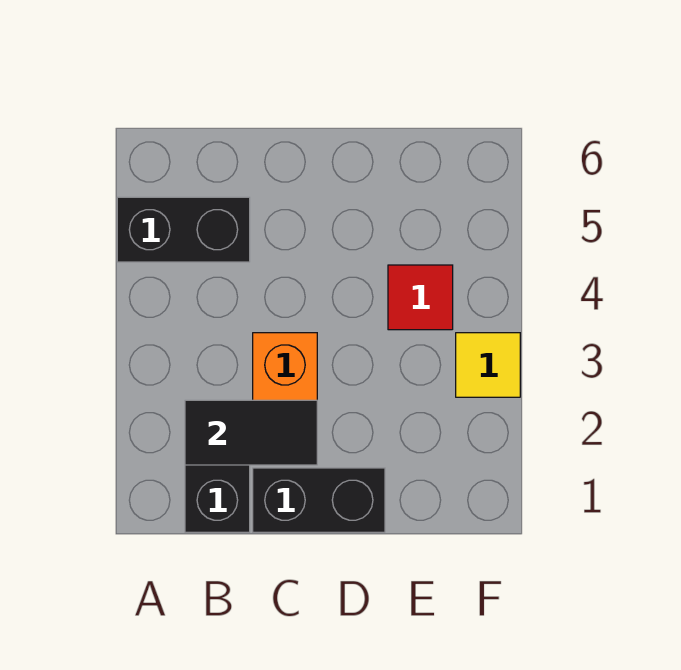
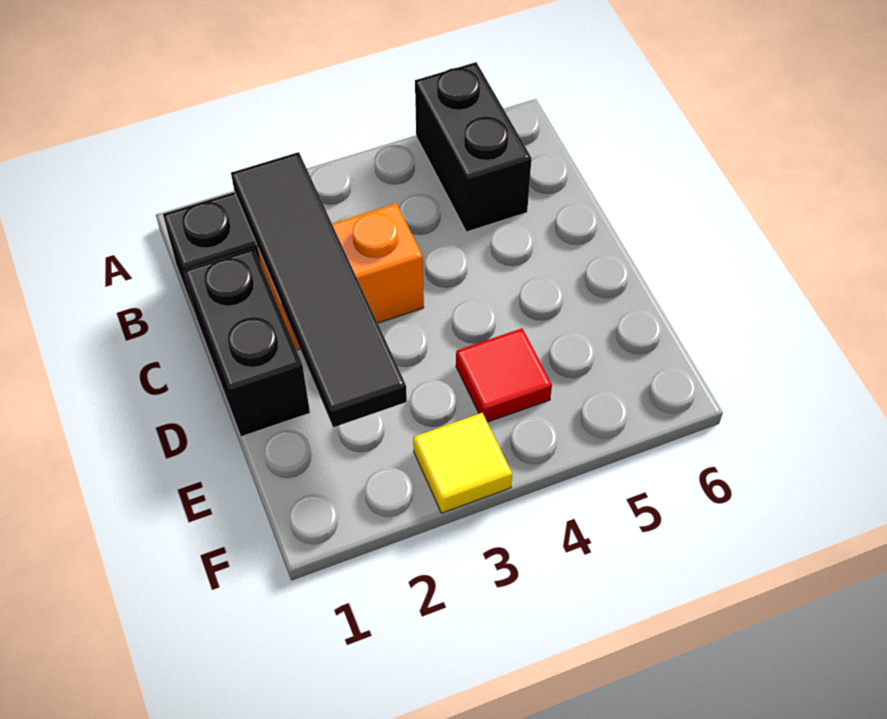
black tile B2:C2 level 2 -> black tile B2:E2 level 2

